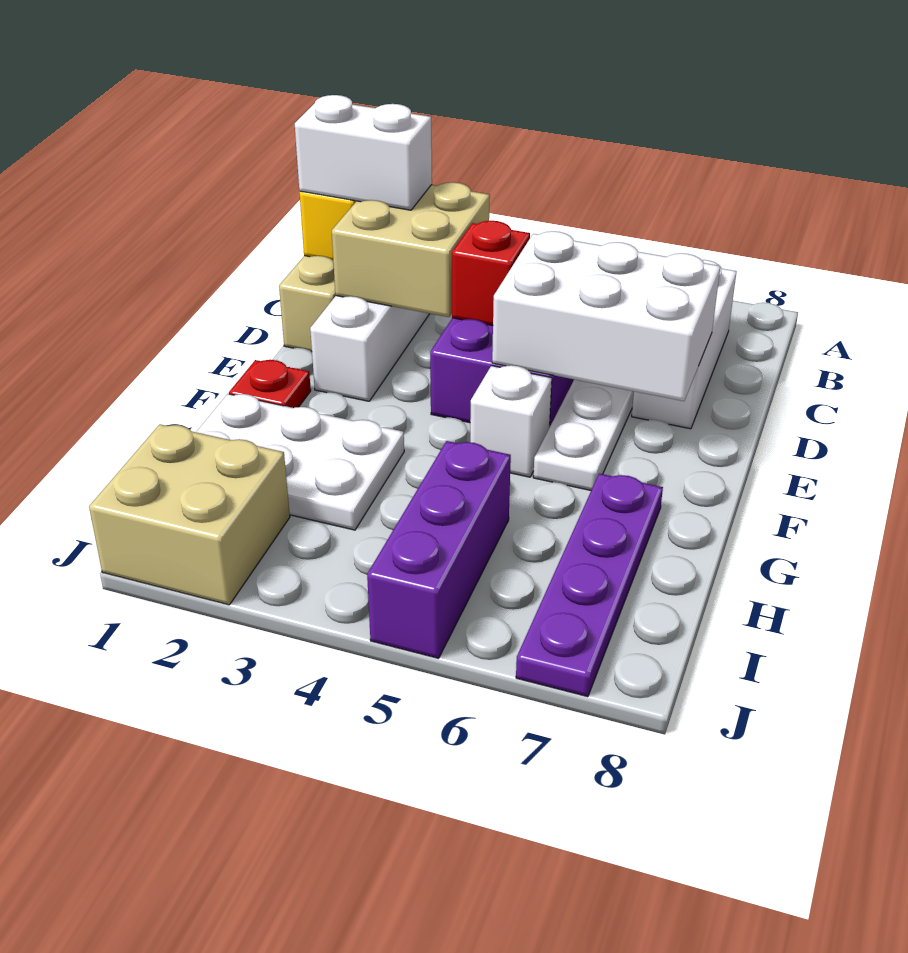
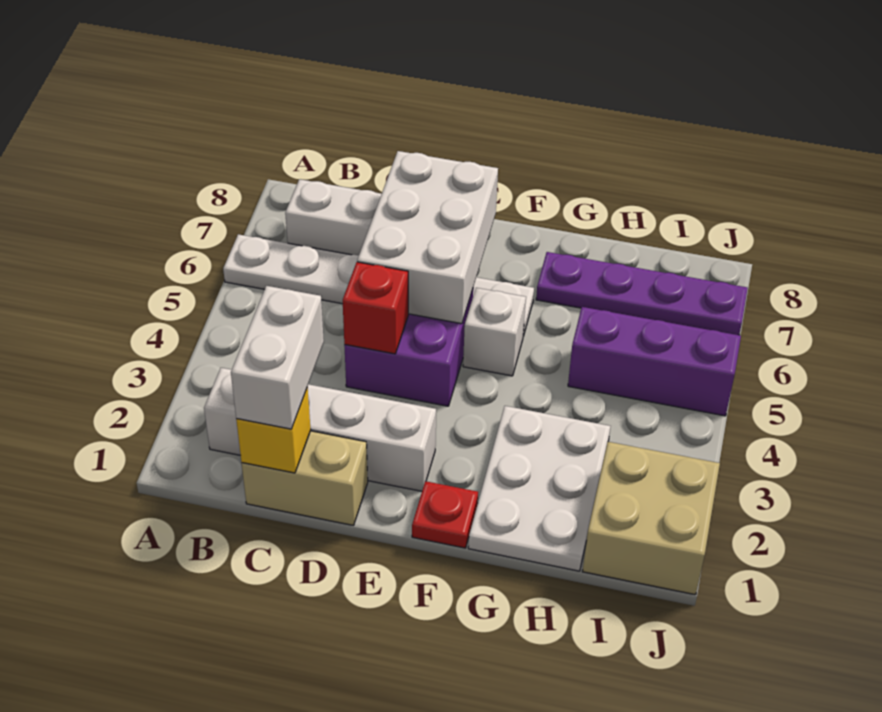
tan brick C2:D3 level 2 -> none

